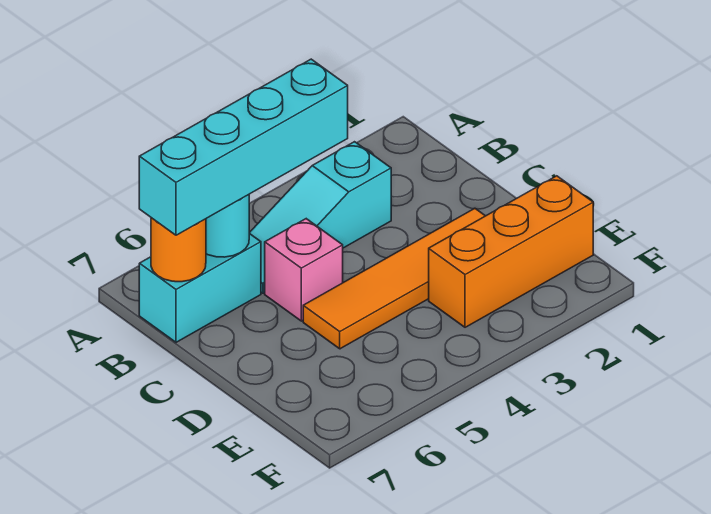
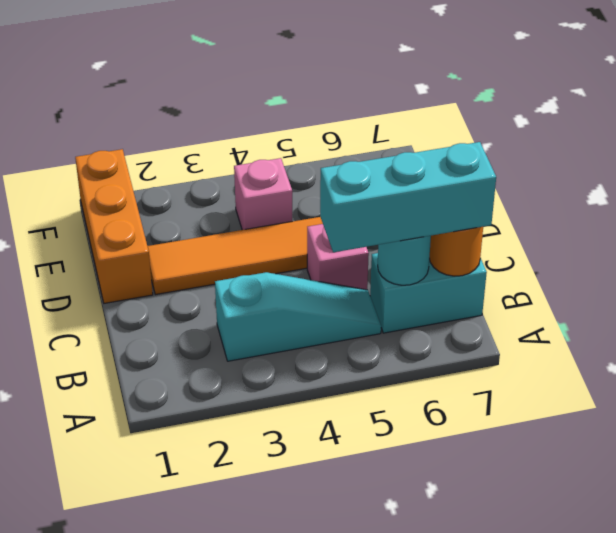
cyan brick B4:B7 level 3 -> cyan brick B5:B7 level 3
orange brick E1:E3 level 1 -> orange brick D1:F1 level 1
none -> pink brick E4 level 1

